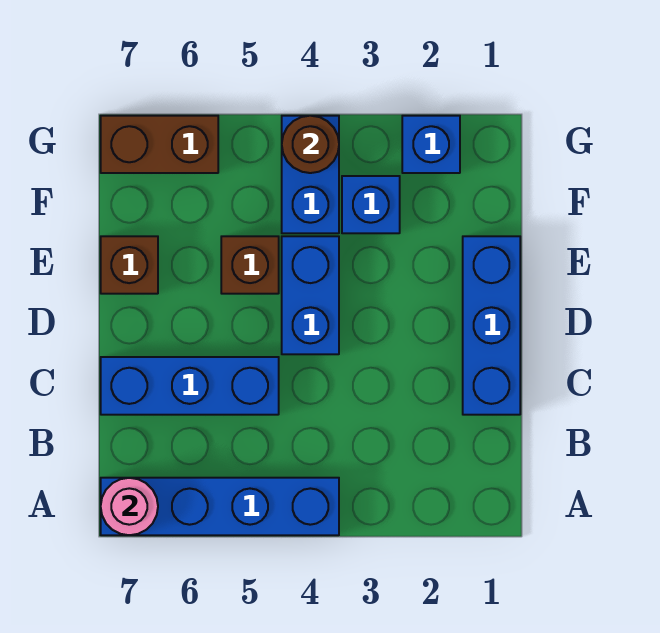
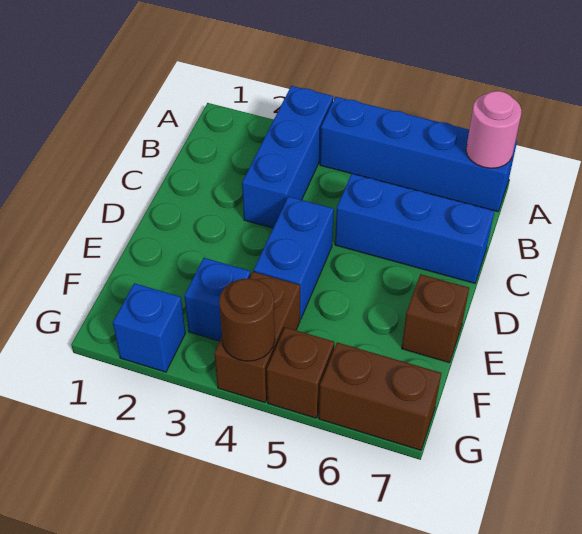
blue brick C1:E1 level 1 -> blue brick A3:C3 level 1
brown brick E5 level 1 -> brown brick G5 level 1
blue brick F4:G4 level 1 -> brown brick F4:G4 level 1

